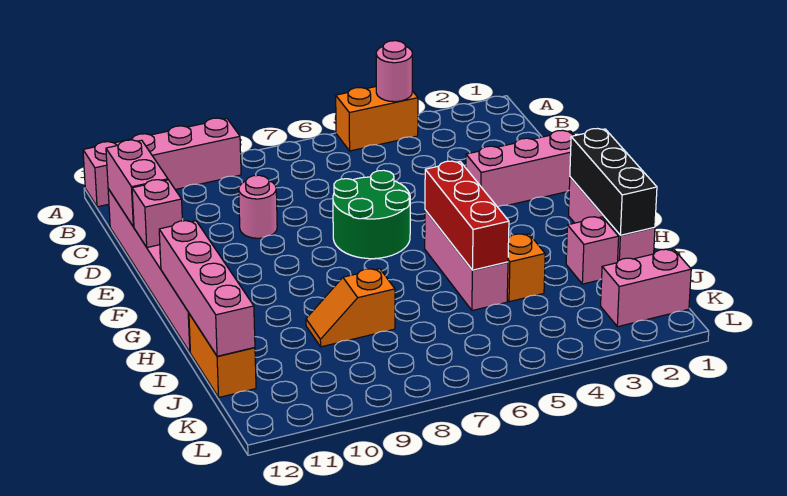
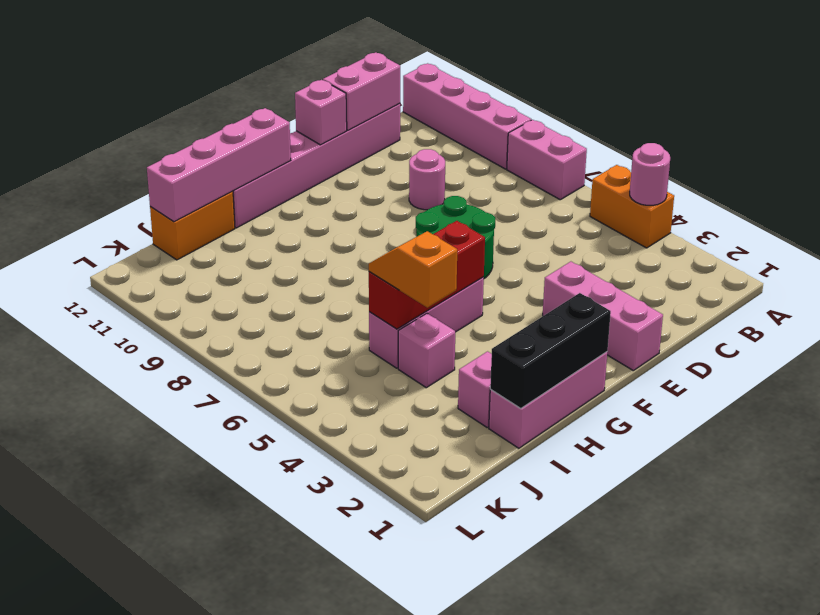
orange brick I4 level 1 -> pink brick I4 level 1
orange slope I8:I9 level 1 top 8 -> orange slope I4:I5 level 3 top 4
pink brick K1:K2 level 1 -> pink brick A7:A8 level 1

